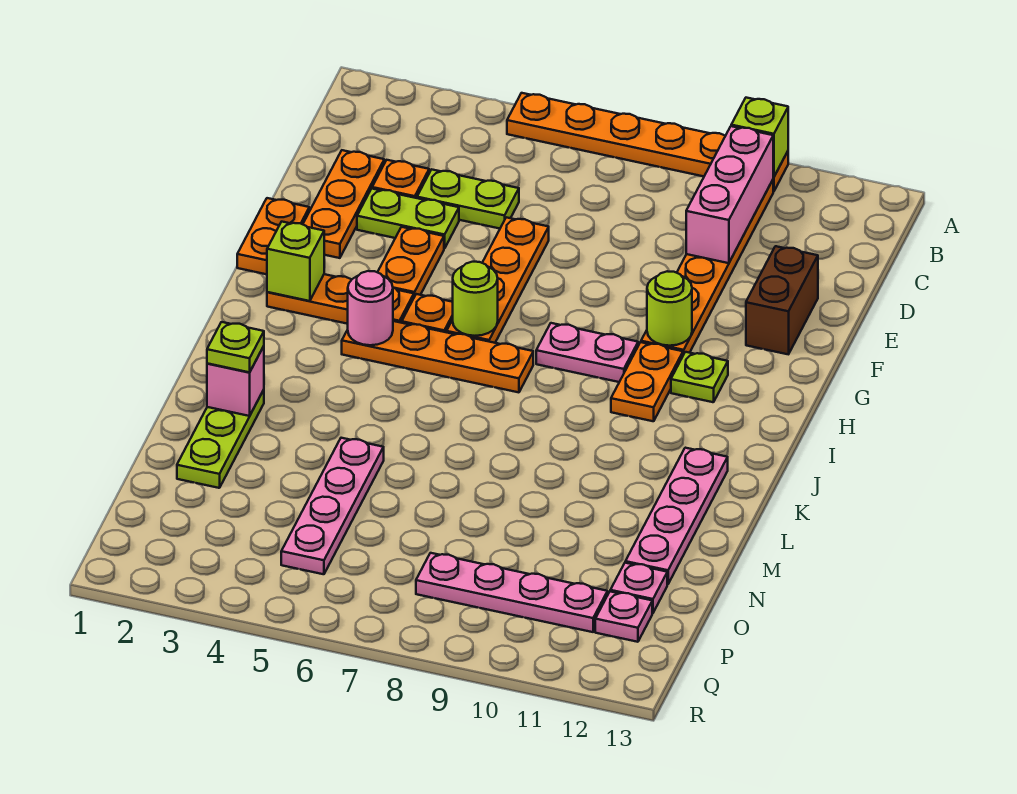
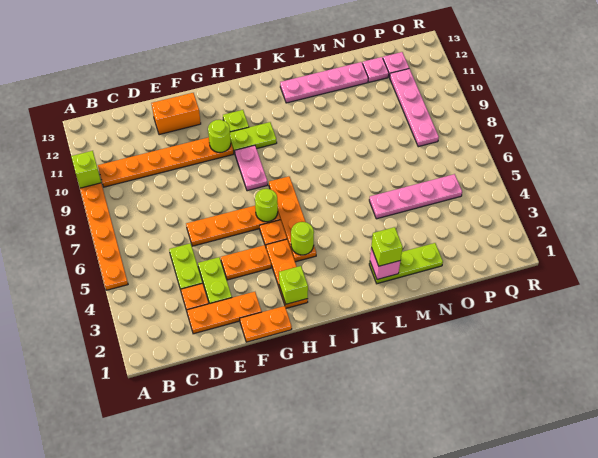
pink brick B10:D10 level 2 -> none
brown brick E12:F12 level 1 -> orange brick E12:F12 level 1
orange plate H10:I10 level 1 -> lime plate H10:I10 level 1
pink round brick I4 level 2 -> lime round brick I4 level 2
lime plate L2 level 3 -> lime brick L2 level 3

